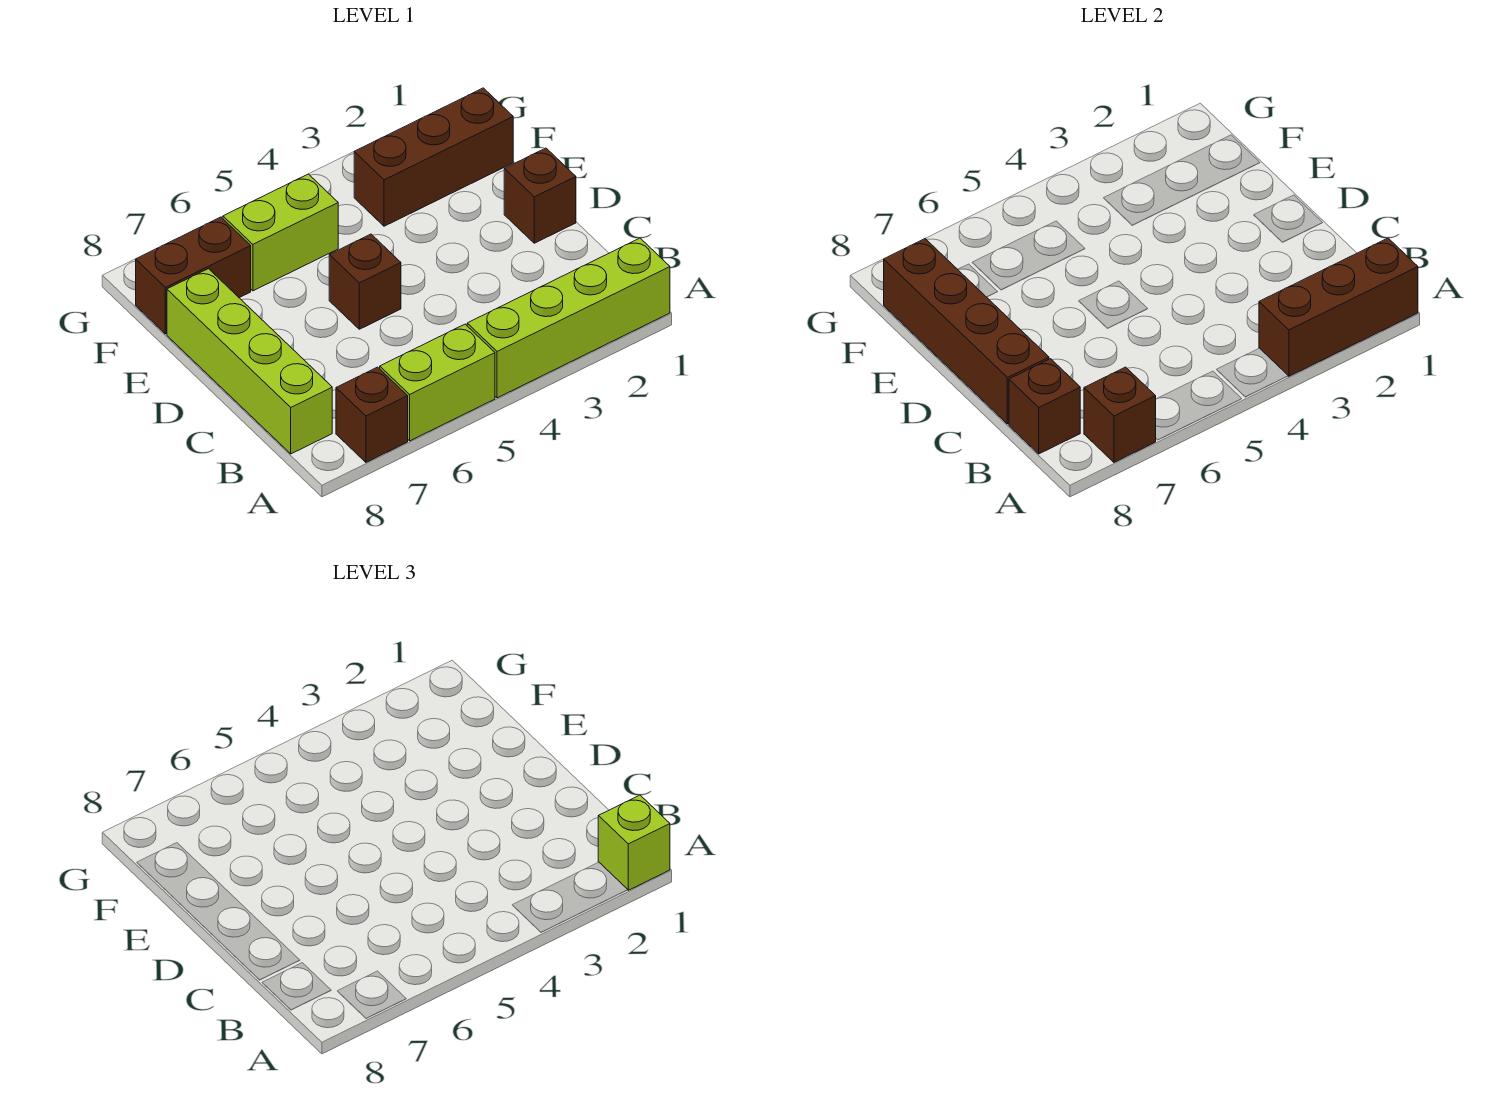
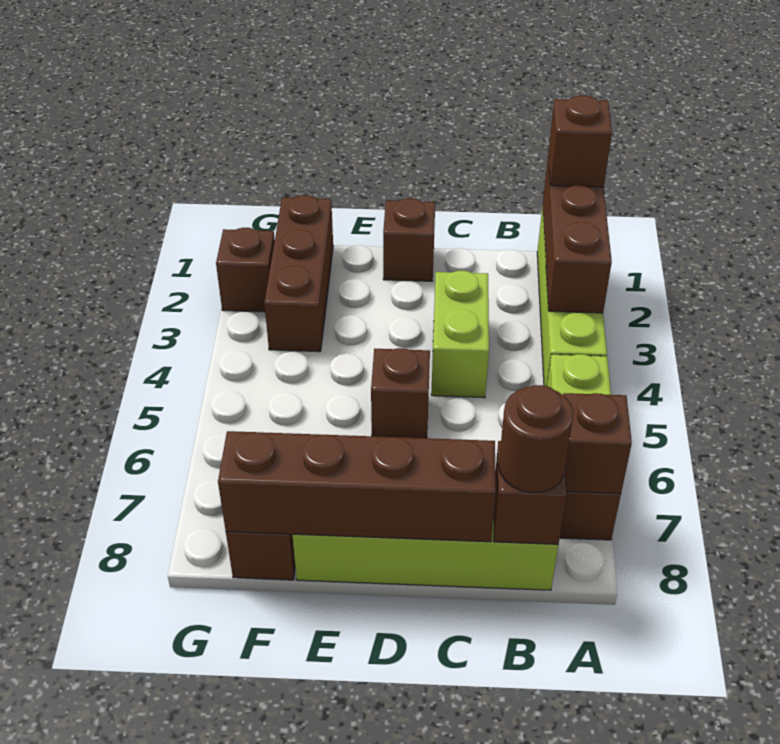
lime brick A1 level 3 -> brown brick A1 level 3
none -> brown round brick B8 level 3
lime brick F5:F6 level 1 -> lime brick C3:C4 level 1
none -> brown brick G2 level 1

